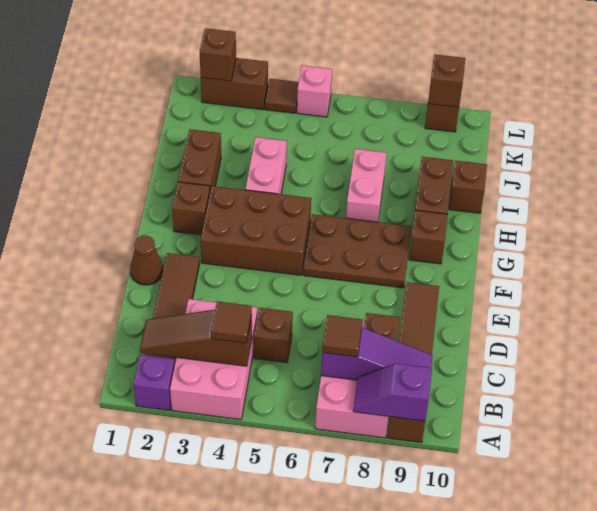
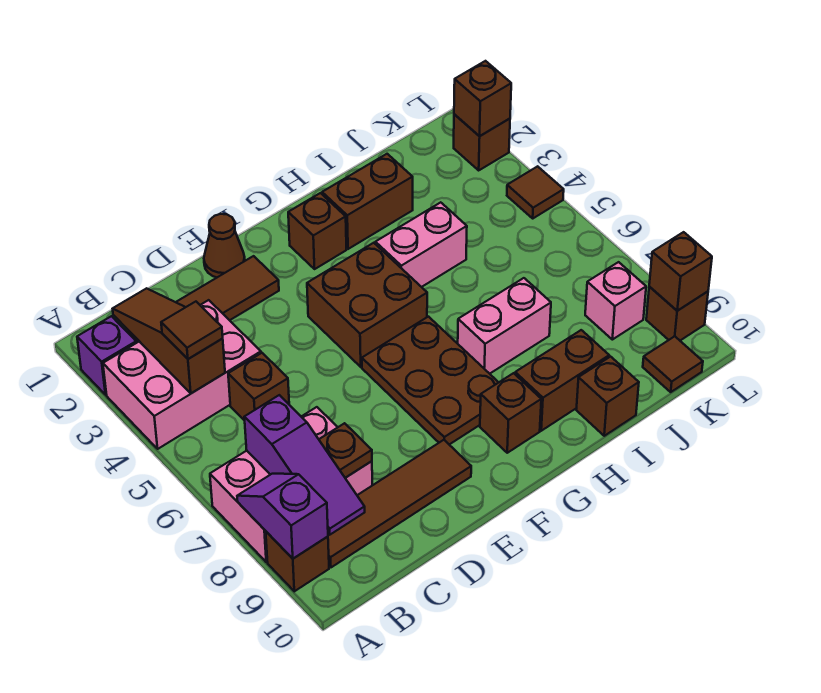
brown tile B7 level 3 -> brown tile K10 level 1
brown brick F3:G5 level 1 -> brown brick F4:G5 level 1
brown brick L2:L3 level 1 -> brown brick L2 level 1
pink brick L5 level 1 -> pink brick K8 level 1

